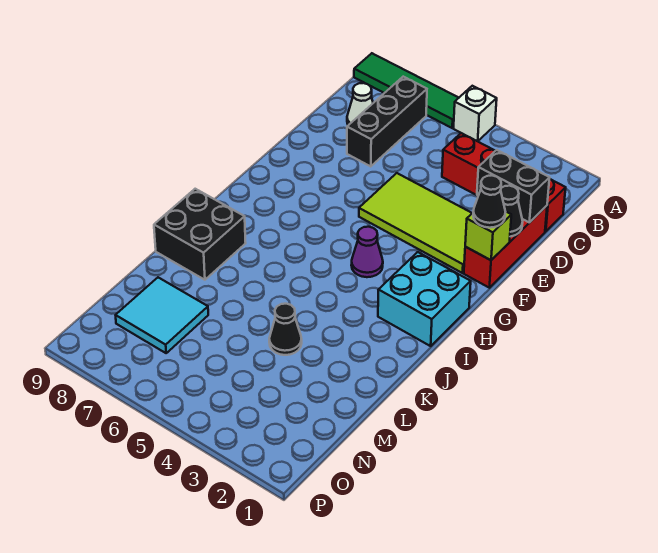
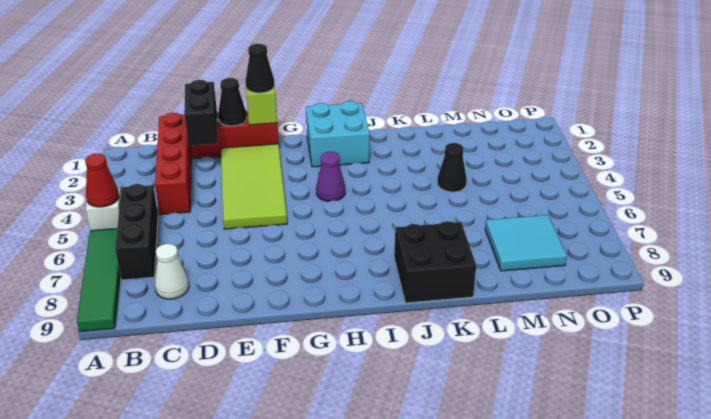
none -> red cone A5 level 2
black brick B7:D7 level 1 -> black brick B5:B7 level 1

